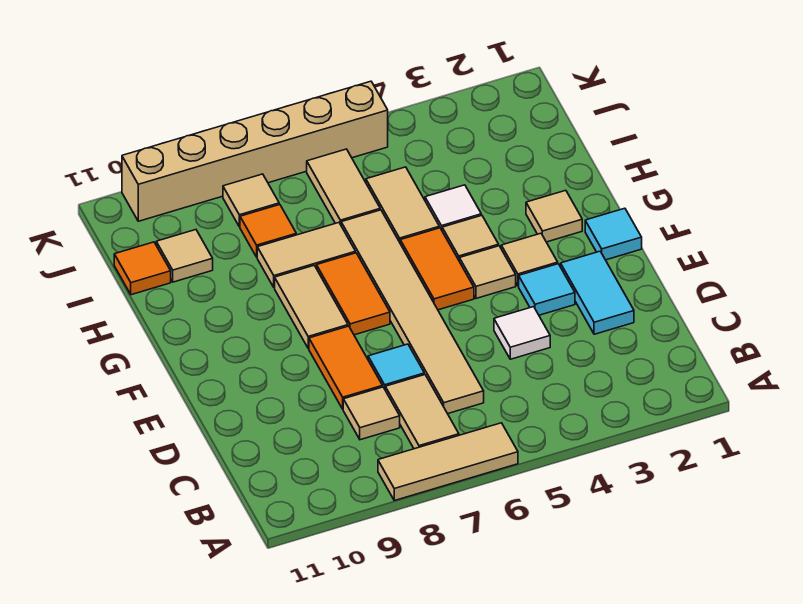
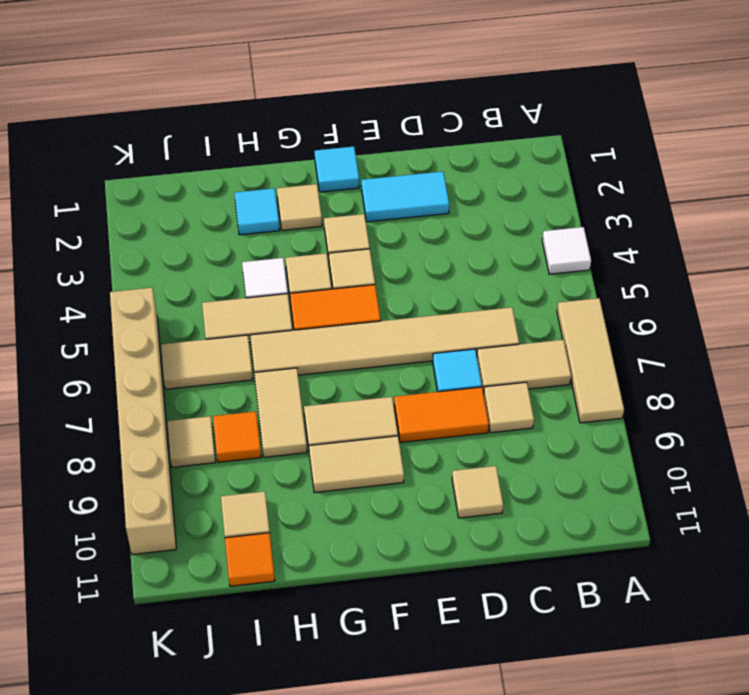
white tile D4 level 1 -> white tile A4 level 1
none -> tan tile D10 level 1
cyan tile E3 level 1 -> cyan tile H2 level 1
orange tile F7:G7 level 1 -> none
none -> tan tile F9:G9 level 1

